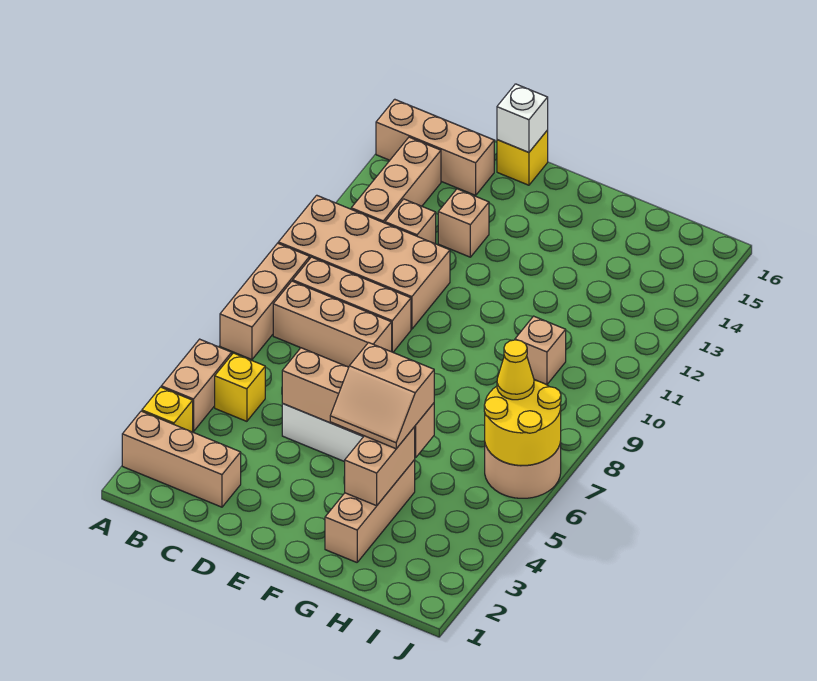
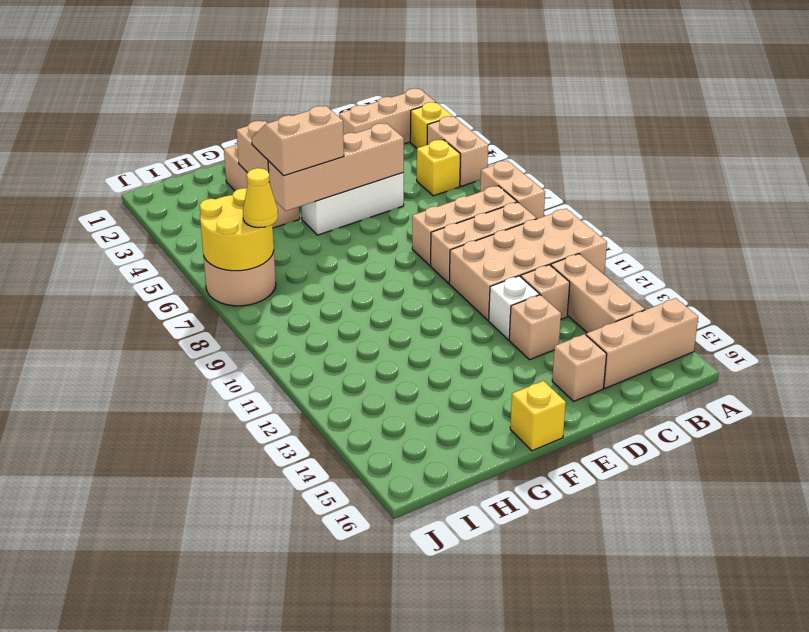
tan brick A7:A9 level 1 -> tan brick A7:A8 level 1
yellow brick D16 level 1 -> yellow brick F16 level 1
white brick D16 level 2 -> white brick D12 level 1
tan brick H10 level 1 -> tan brick D15 level 1

